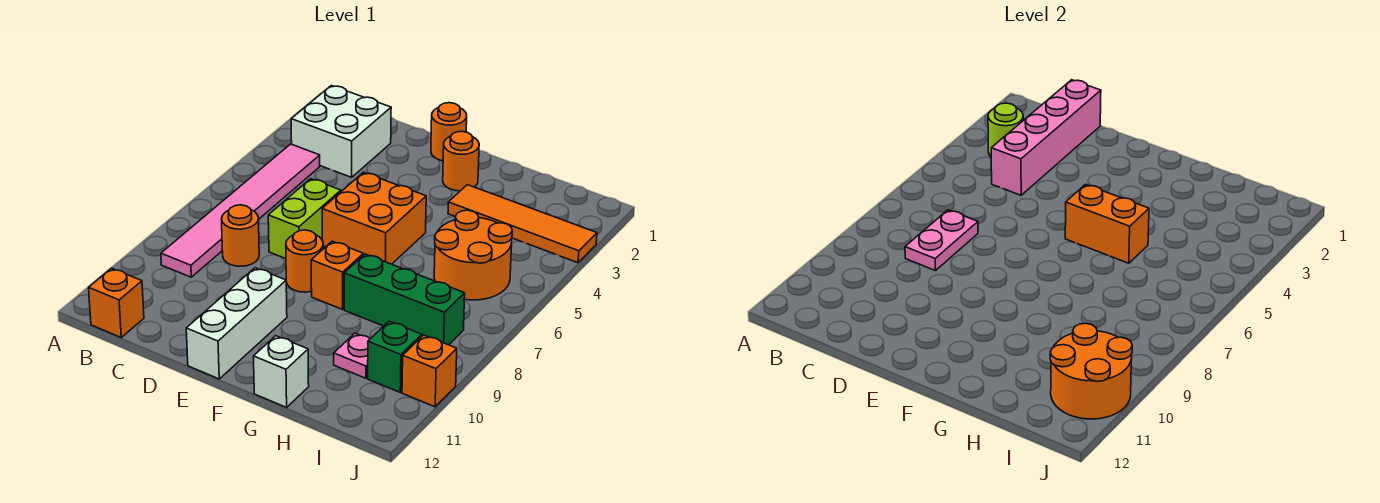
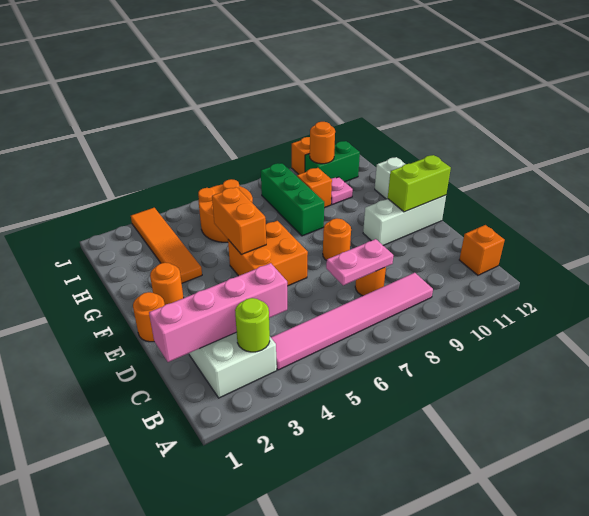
lime brick D6:D7 level 1 -> lime brick E11:E12 level 2
orange brick F8 level 1 -> orange brick H9 level 1
green brick I10 level 1 -> green brick I10:I11 level 1
orange round brick I10:J11 level 2 -> orange round brick I10 level 2

